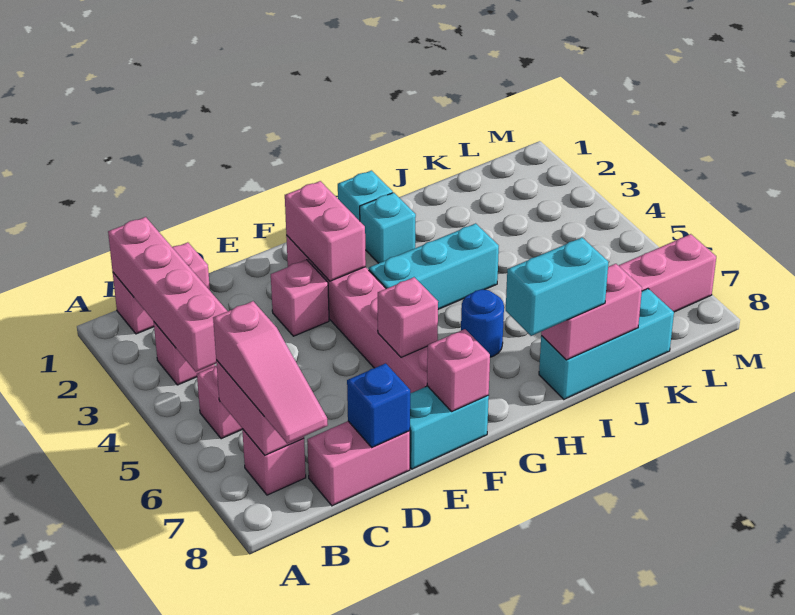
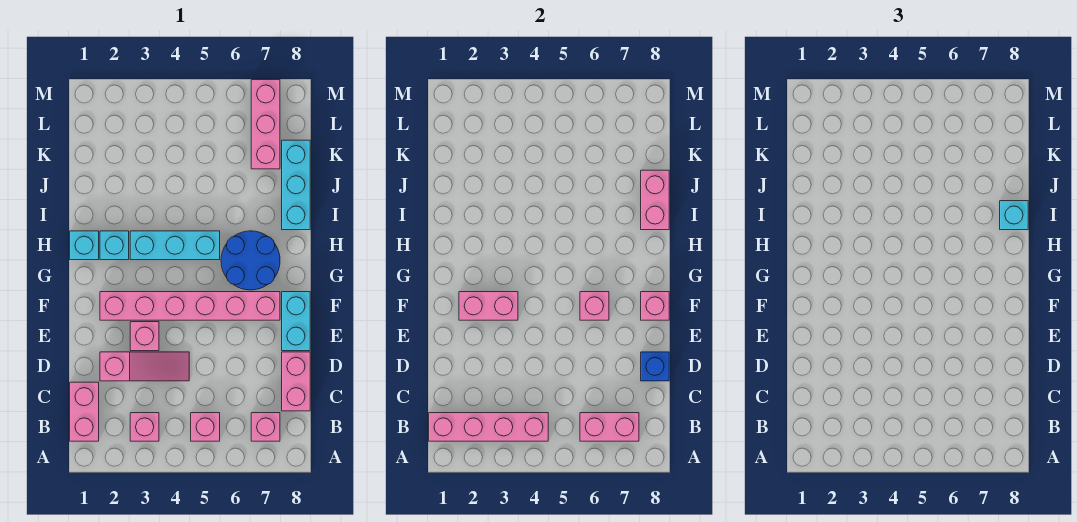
pink slope B6:B8 level 3 top 6 -> pink slope D2:D4 level 1 top 2
cyan brick G4:I4 level 1 -> cyan brick H3:H5 level 1
blue round brick H6 level 1 -> blue round brick G6:H7 level 1
cyan brick H8:I8 level 3 -> cyan brick I8 level 3

